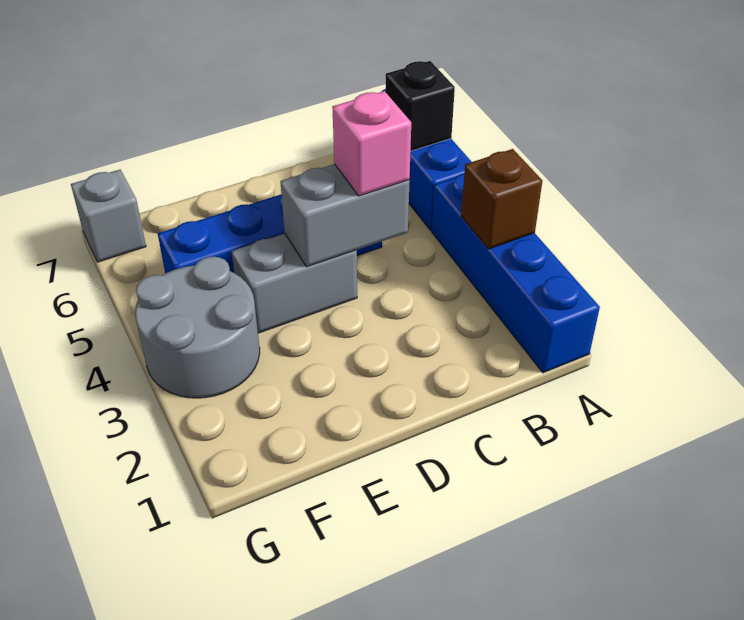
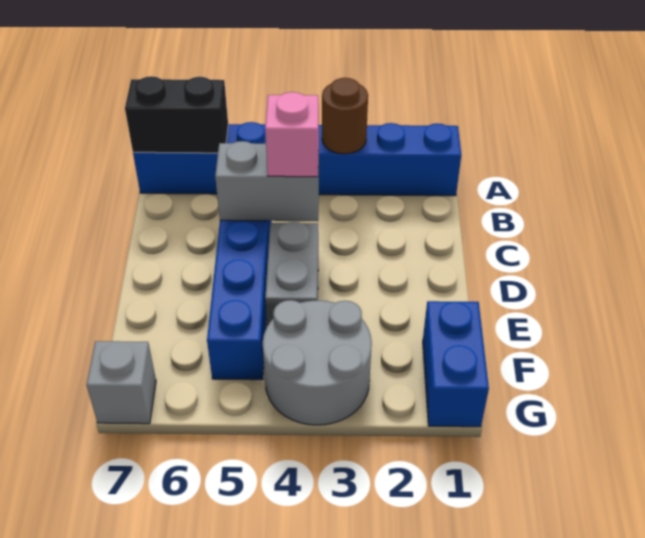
brown brick A3 level 2 -> brown round brick A3 level 2
black brick A6 level 2 -> black brick A6:A7 level 2
grey brick C4:D4 level 2 -> grey brick C4:C5 level 2
none -> blue brick F1:G1 level 1

